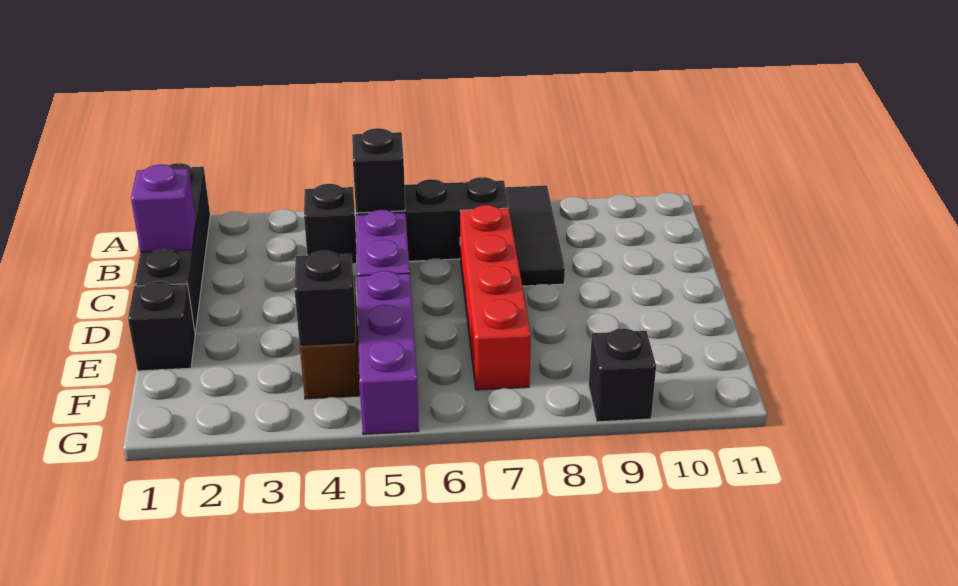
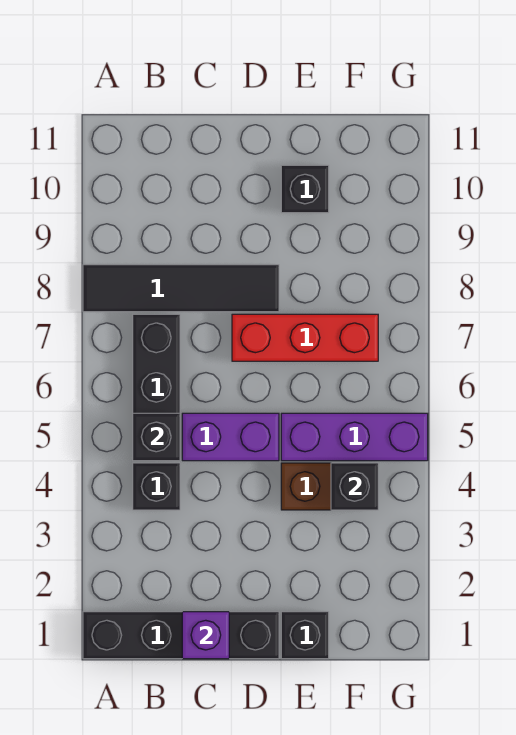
black tile A8:C8 level 1 -> black tile A8:D8 level 1
red brick C7:F7 level 1 -> red brick D7:F7 level 1
black brick G9 level 1 -> black brick E10 level 1

